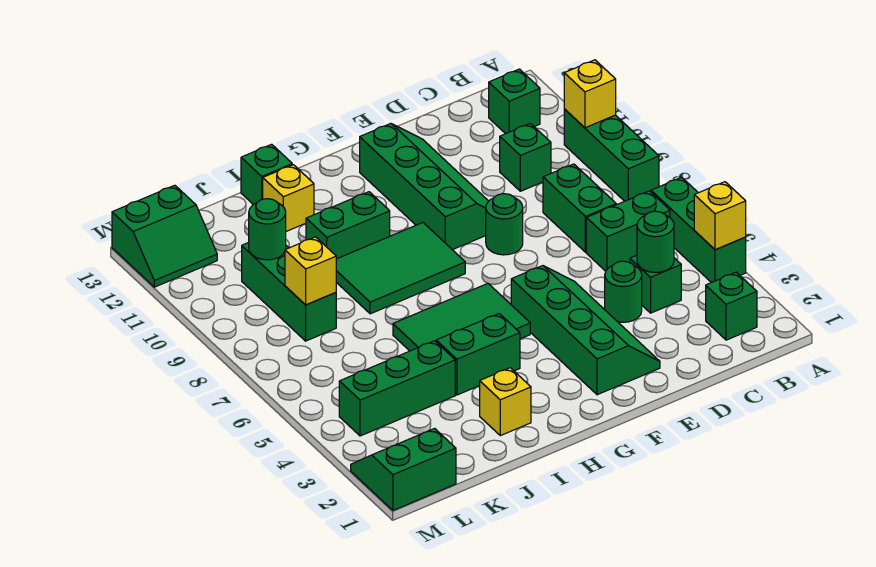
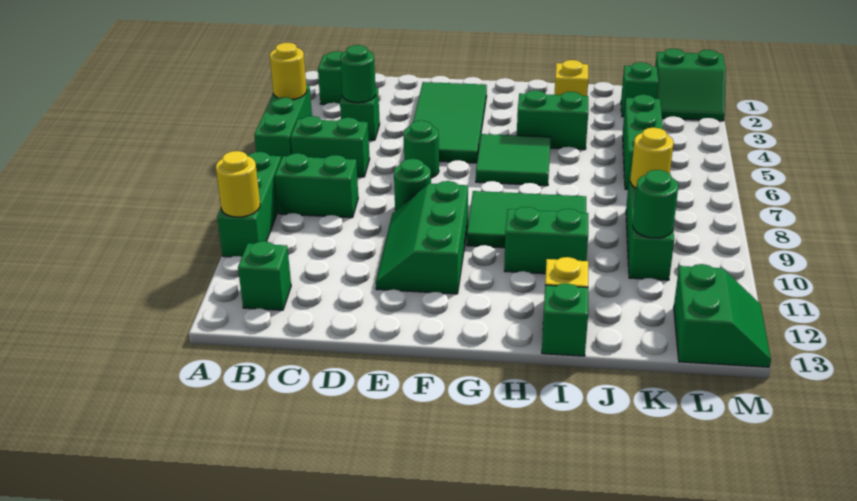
yellow brick A4 level 2 -> yellow round brick A4 level 2
yellow brick A10 level 2 -> yellow round brick A10 level 2
green brick C7:C8 level 1 -> green brick B8:C8 level 1
green brick C10 level 1 -> green brick K2 level 1
green round brick D4 level 1 -> green round brick E6 level 1
green slope E2:F5 level 1 top F -> green tile E2:F5 level 1
green slope E9:F12 level 1 top F -> green slope E9:F11 level 1 top F
green tile G5:I6 level 1 -> green tile G5:H6 level 1
green brick J4:L4 level 1 -> green brick K4:K6 level 1
yellow brick K8 level 2 -> yellow round brick K8 level 2
green slope L12:M13 level 1 top 13 -> green slope L12:M13 level 1 top L

